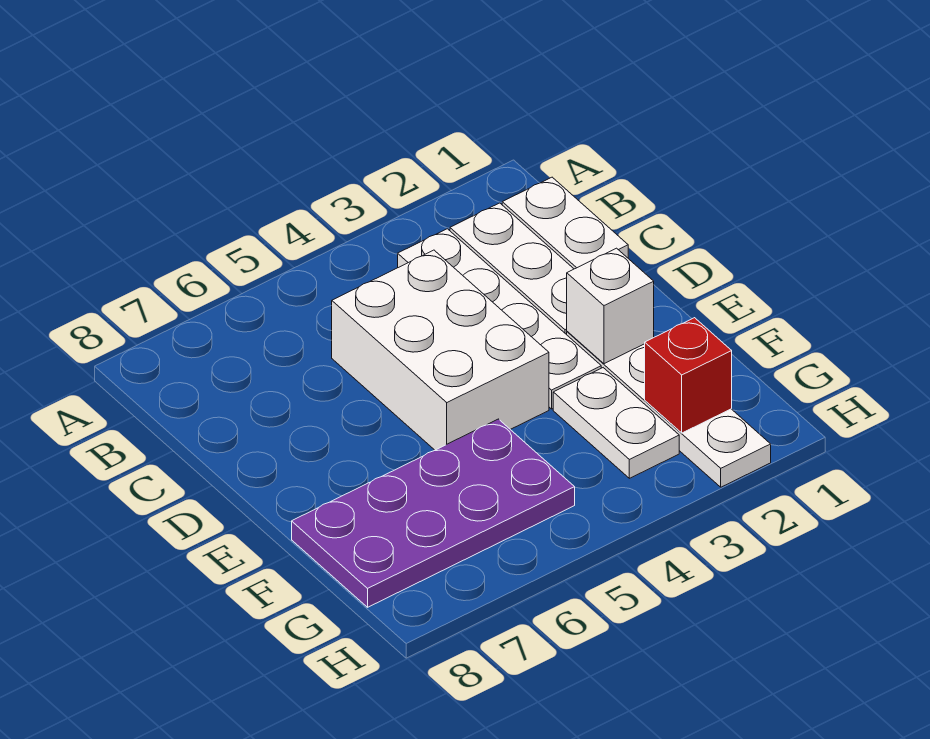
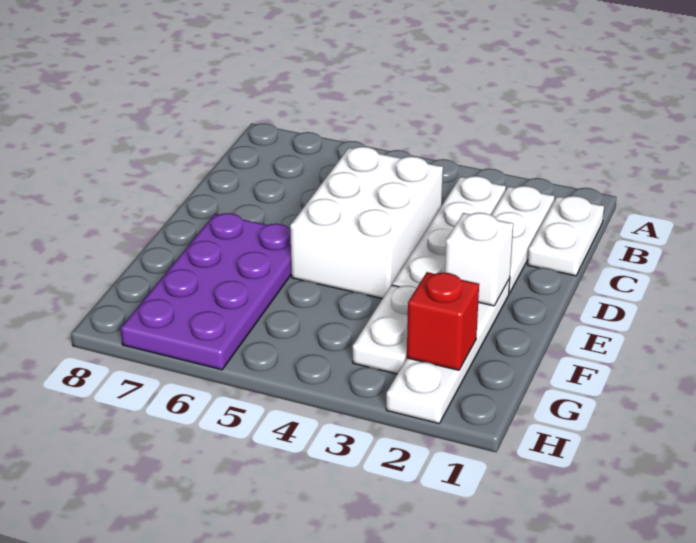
purple plate F5:G8 level 1 -> purple plate E6:H7 level 1

